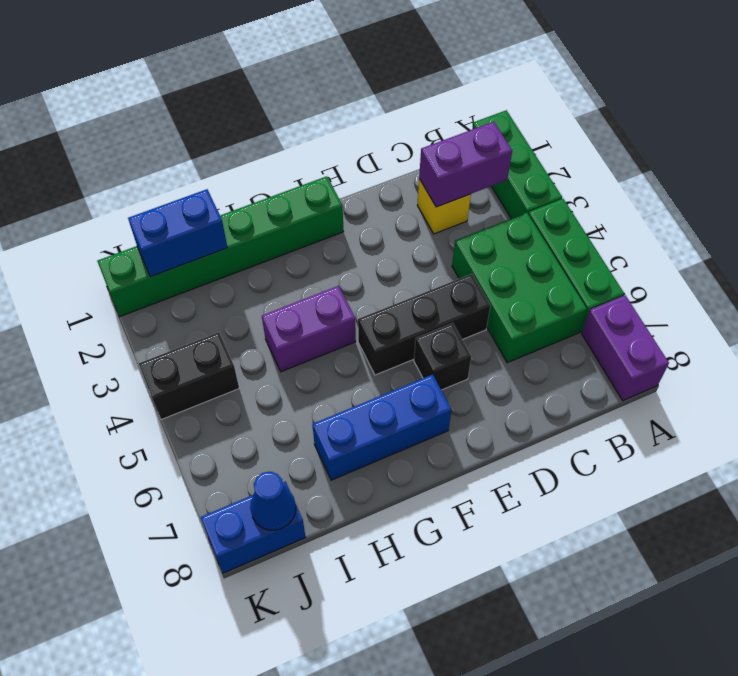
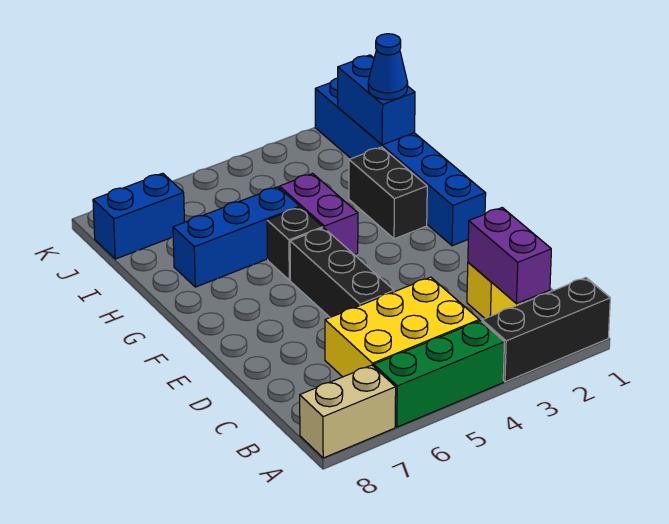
green brick A1:A3 level 1 -> black brick A1:A3 level 1
purple brick A7:A8 level 1 -> tan brick A7:A8 level 1
green brick B4:C6 level 1 -> yellow brick B4:C6 level 1
black brick E6 level 1 -> black brick G5 level 1
green brick F1:K1 level 1 -> blue brick F1:K1 level 1
blue brick F7:H7 level 1 -> blue brick H5:H7 level 1
black brick J4:K4 level 1 -> black brick G2:H2 level 1
blue brick J8:K8 level 1 -> blue brick J7:J8 level 1
blue cone J8 level 2 -> blue cone I1 level 3

